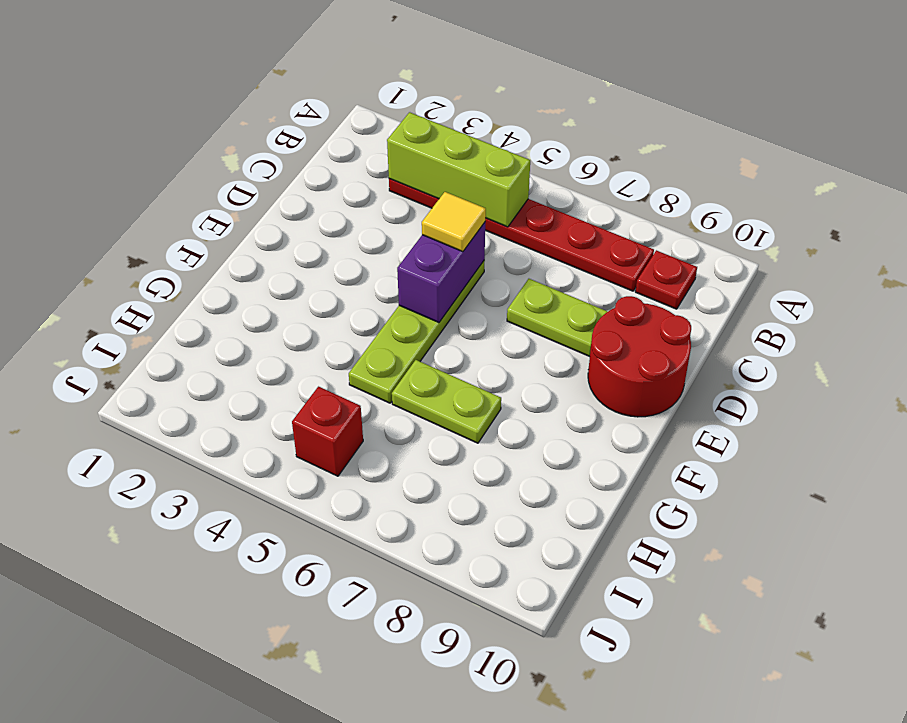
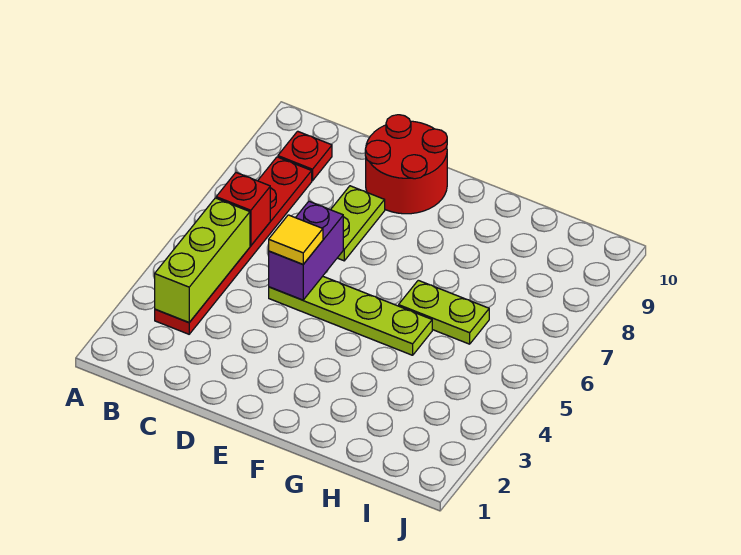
purple brick D5:E5 level 2 -> purple brick D5:D6 level 2
lime plate G6:G7 level 1 -> lime plate G6:H6 level 1
red brick I5 level 1 -> red brick B6 level 2

